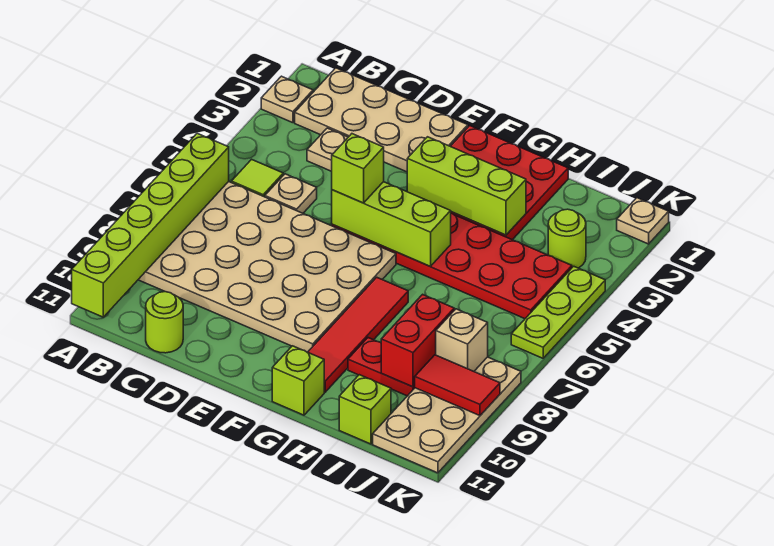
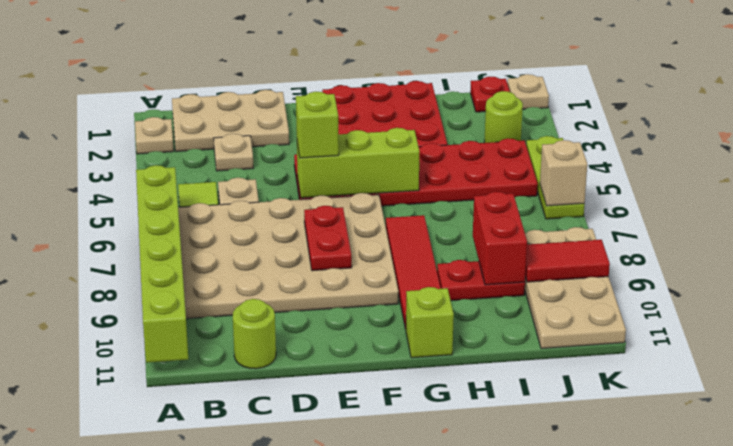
tan plate B1:E2 level 1 -> tan plate B1:D2 level 1
none -> red plate E7:E8 level 2
lime brick F3:H3 level 2 -> none
lime brick I11 level 1 -> none
none -> red plate J1 level 1
tan brick J8 level 2 -> tan brick K6 level 2

